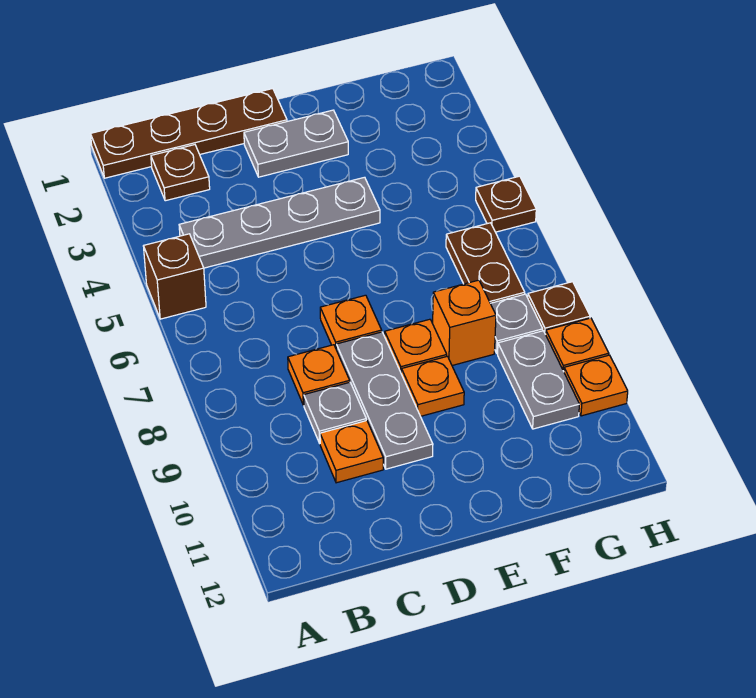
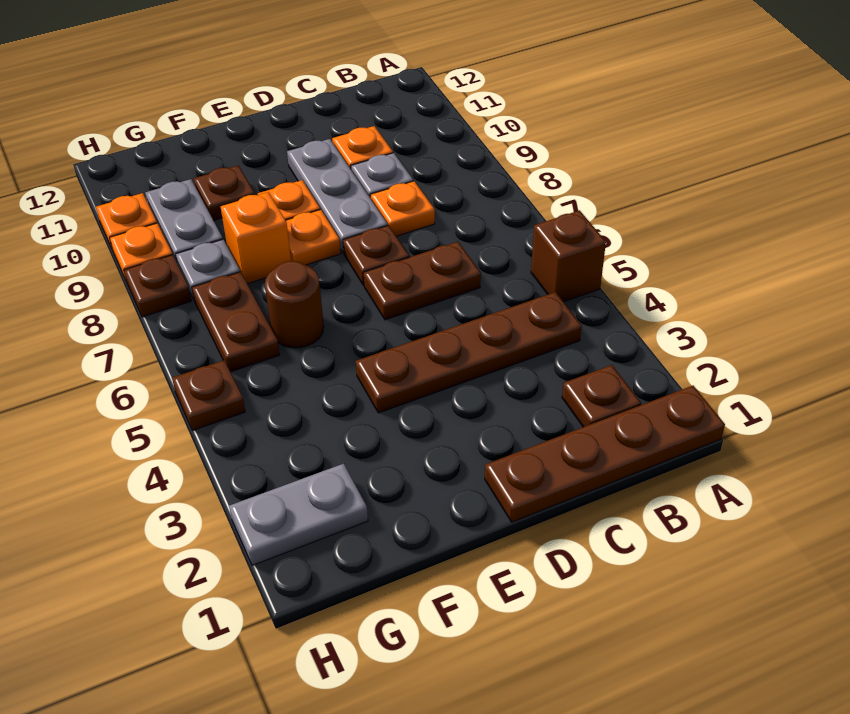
grey plate B4:E4 level 1 -> brown plate B4:E4 level 1
none -> brown plate C6:D6 level 1
grey plate D2:E2 level 1 -> grey plate G2:H2 level 1
orange plate D7 level 1 -> brown plate D7 level 1
none -> brown round brick F6 level 1
none -> brown plate F10 level 1

